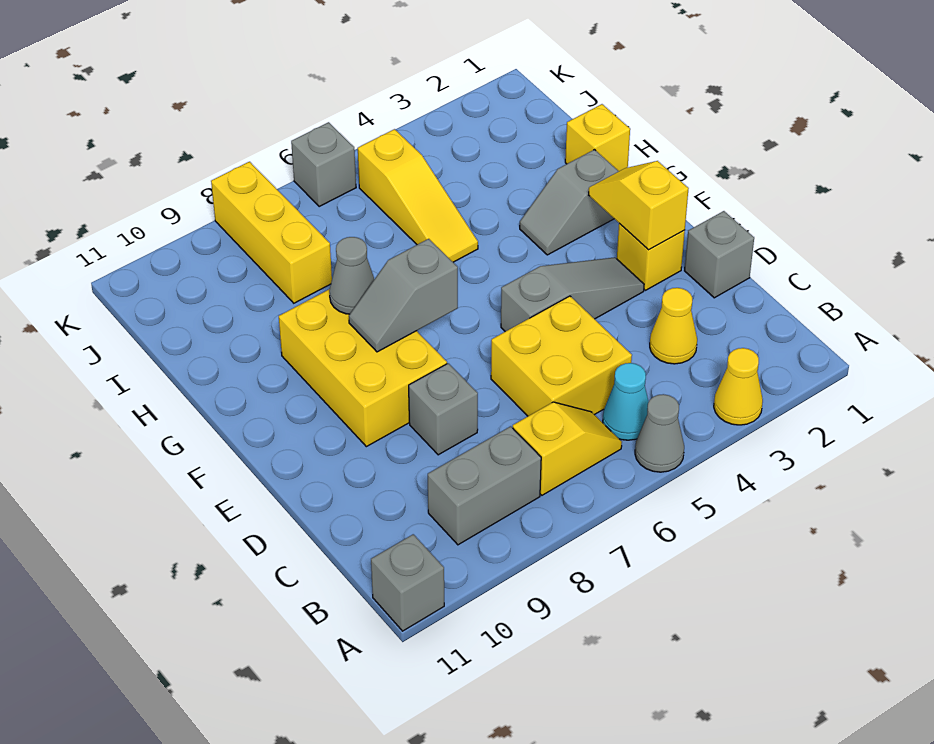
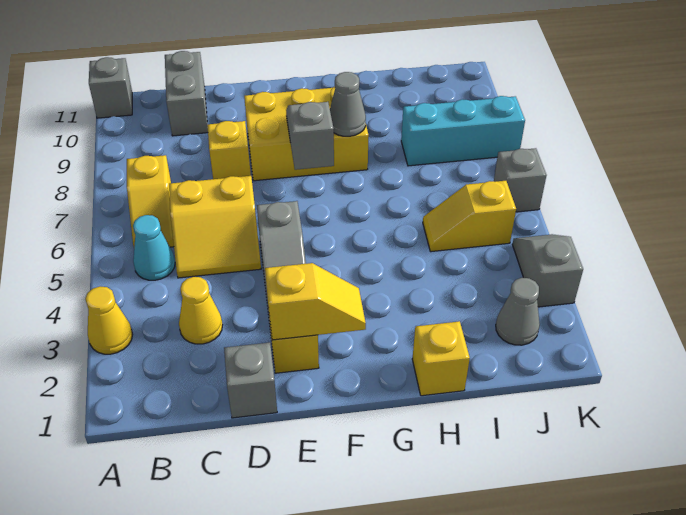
grey cone A5 level 1 -> grey cone J2 level 1
grey brick B8:B9 level 1 -> grey brick C10:C11 level 1
yellow brick C5:D6 level 1 -> yellow slope C5:D6 level 1 top 6
grey brick D8 level 1 -> yellow brick D8 level 1
grey slope G2:G3 level 1 top 2 -> grey slope K3:K4 level 1 top 3
yellow slope H5:J5 level 1 top J -> yellow slope I5:J5 level 1 top J
yellow brick I8:K8 level 1 -> cyan brick I8:K8 level 1

